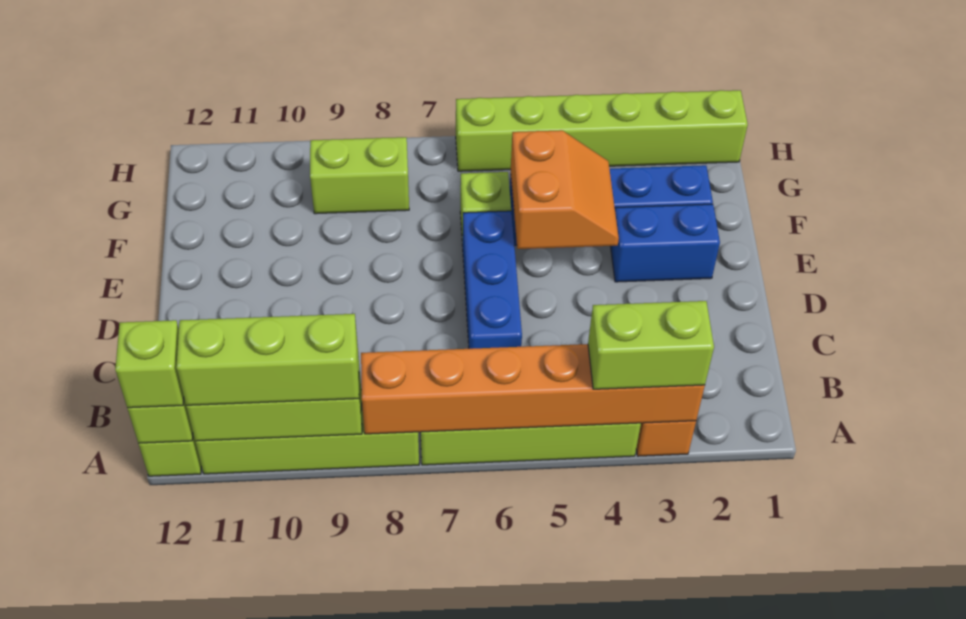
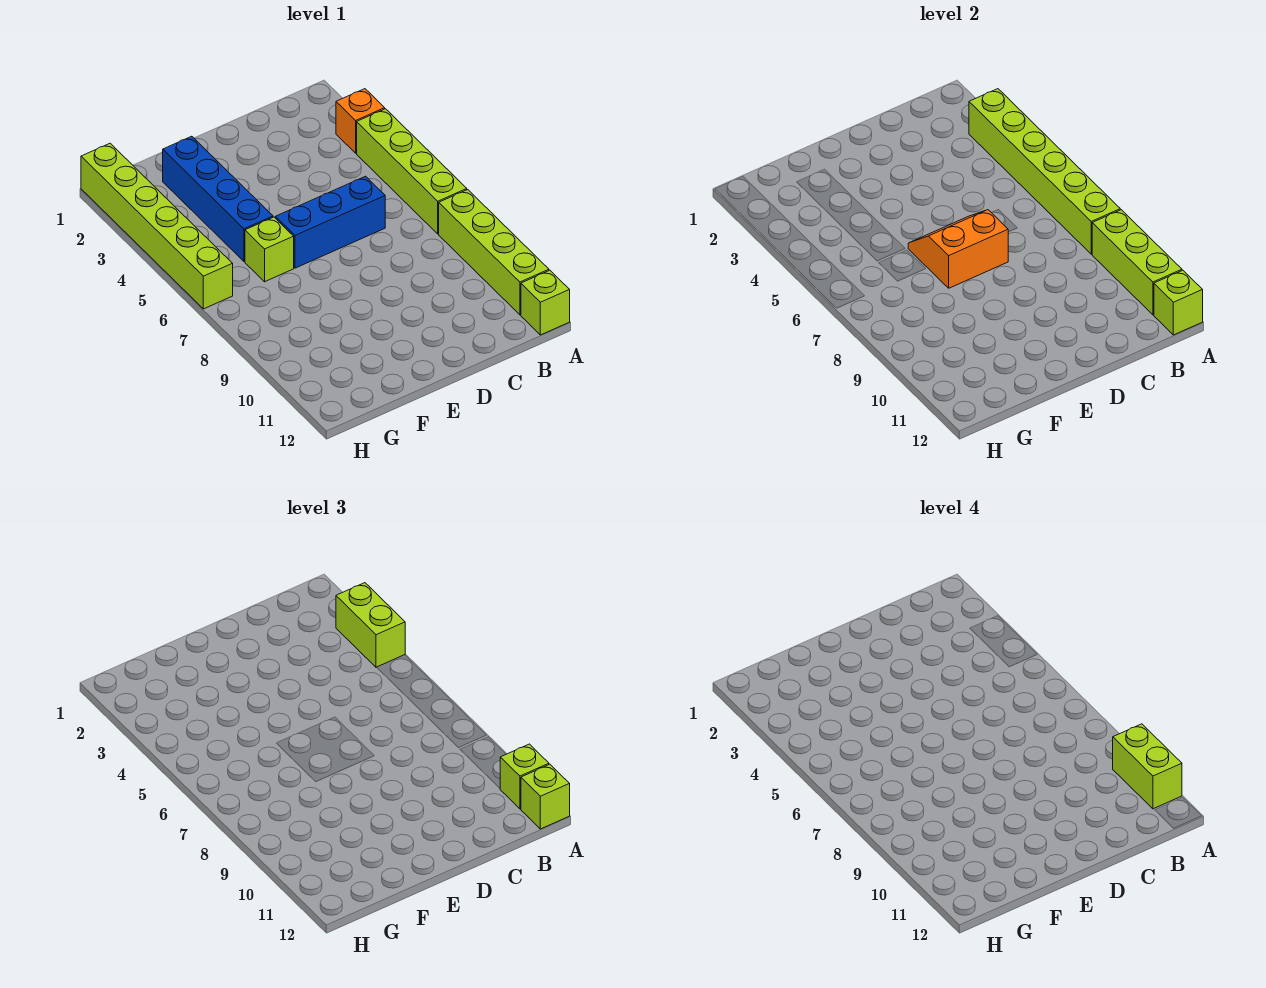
orange brick A3:A8 level 2 -> lime brick A3:A8 level 2
lime brick A9:A11 level 3 -> lime brick A11 level 3
blue brick E2:E3 level 1 -> none
orange slope E4:F5 level 2 top 5 -> orange slope D6:E7 level 2 top 7
lime brick G8:G9 level 1 -> lime brick A10:A11 level 4

